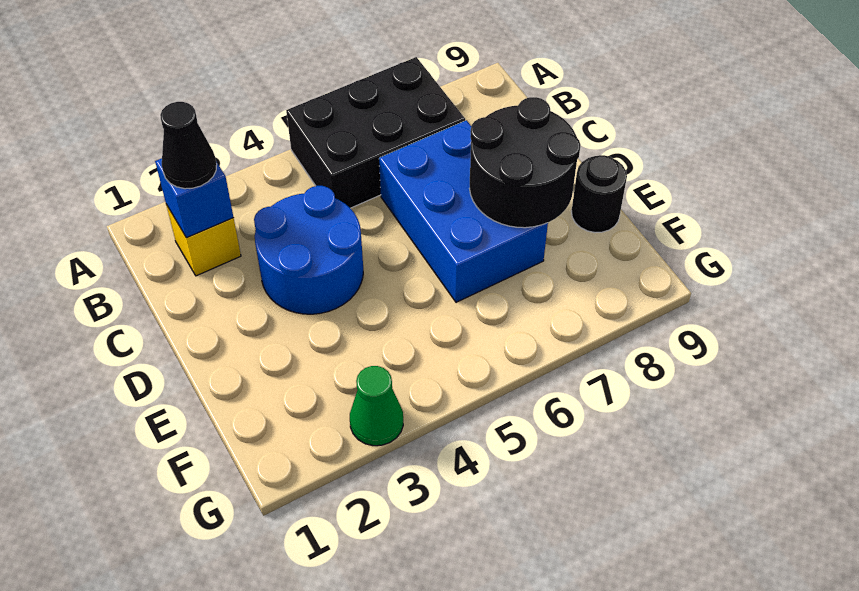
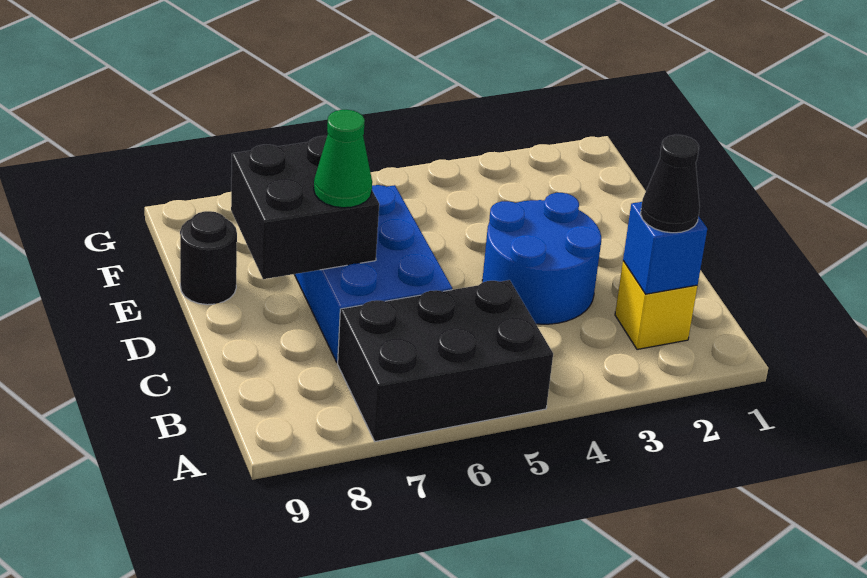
black round brick D7:E8 level 2 -> black brick D7:E8 level 2
green cone G3 level 1 -> green cone D7 level 3

